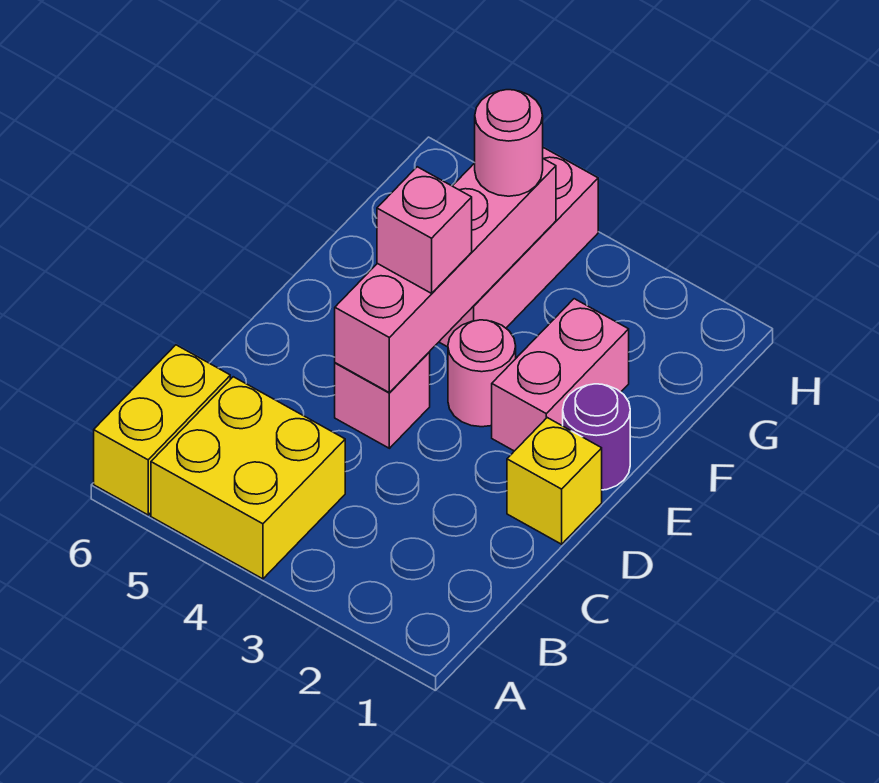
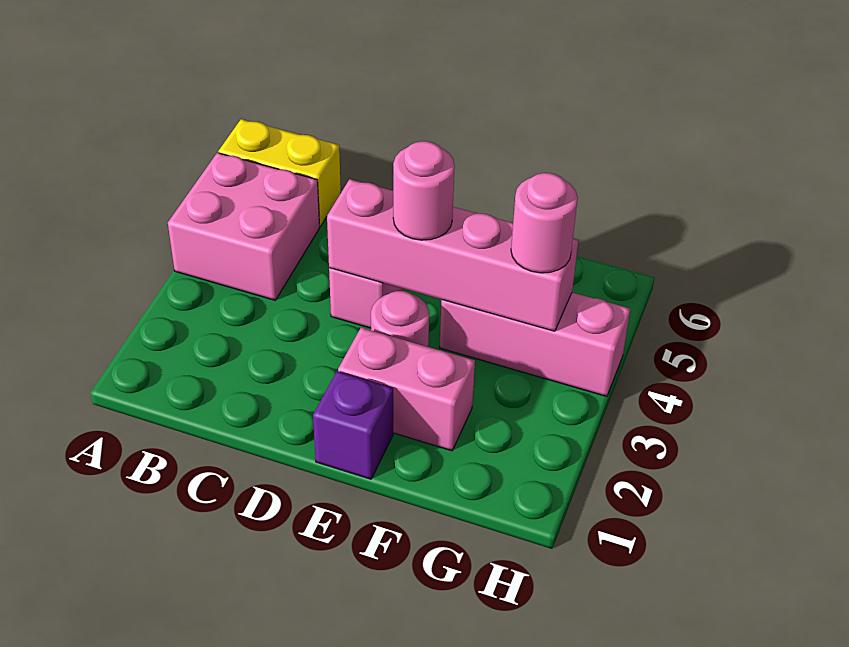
yellow brick A4:B5 level 1 -> pink brick A4:B5 level 1
yellow brick D1 level 1 -> none
purple round brick E1 level 1 -> purple brick E1 level 1
pink brick E4 level 3 -> pink round brick E4 level 3

